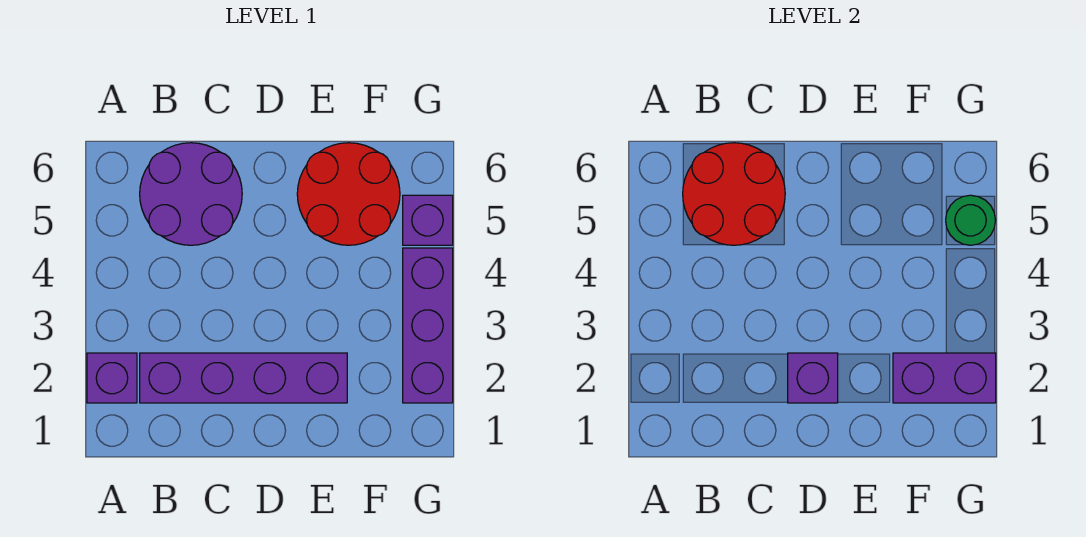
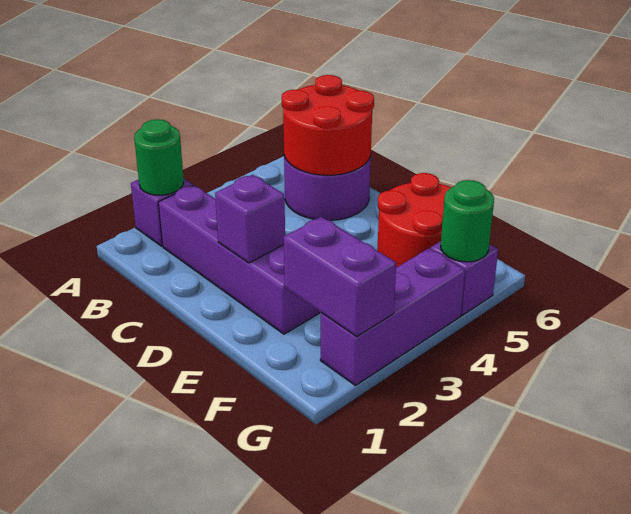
none -> green round brick A2 level 2

